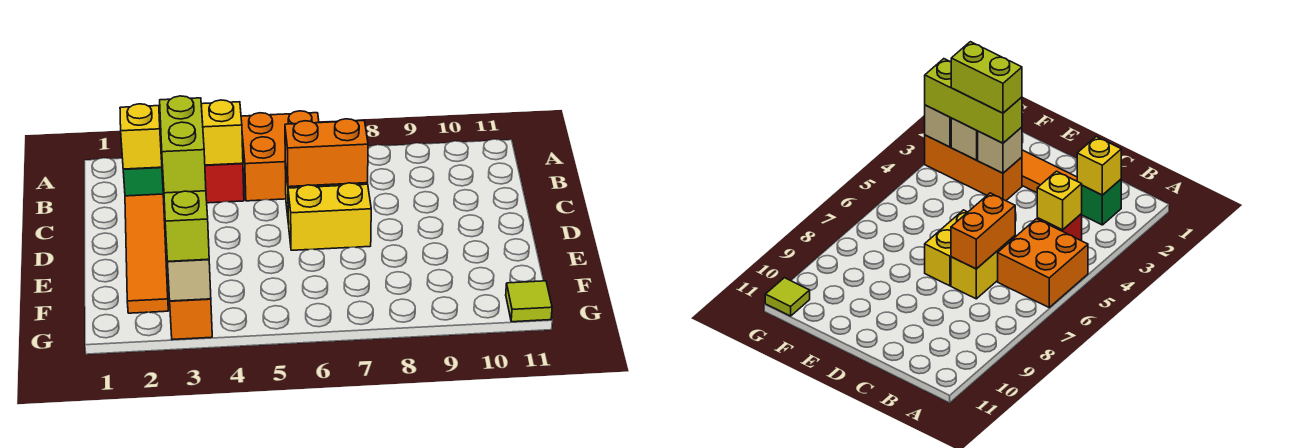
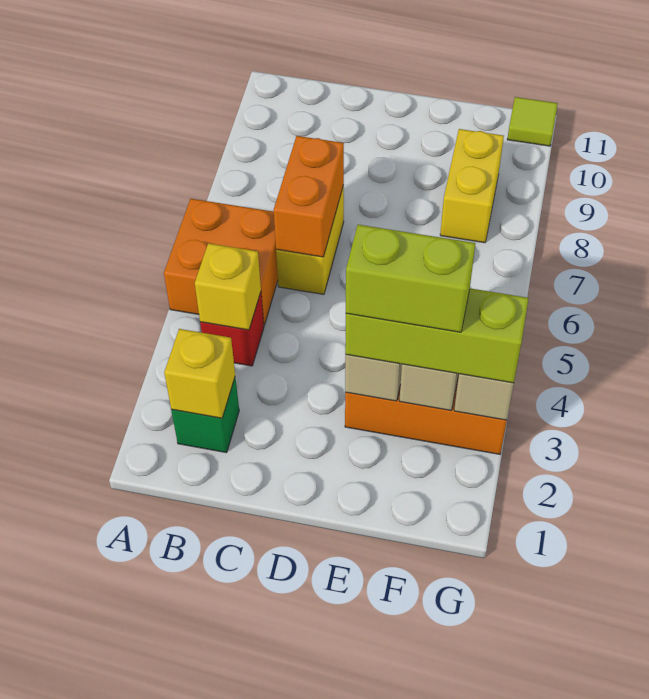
orange tile C2:F2 level 1 -> none
yellow brick D6:D7 level 1 -> yellow brick F8:F9 level 1

